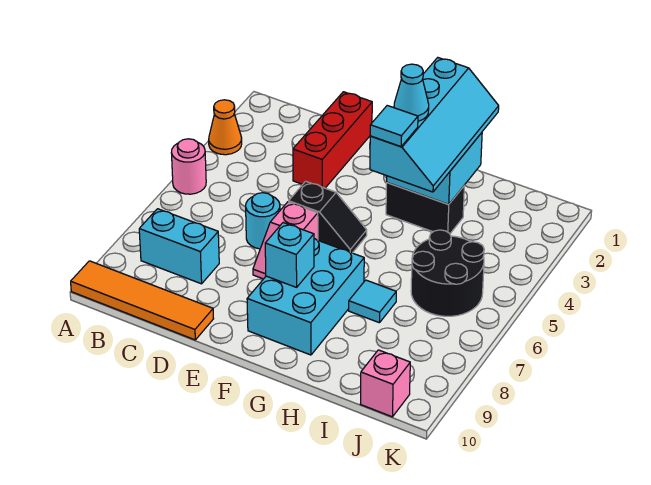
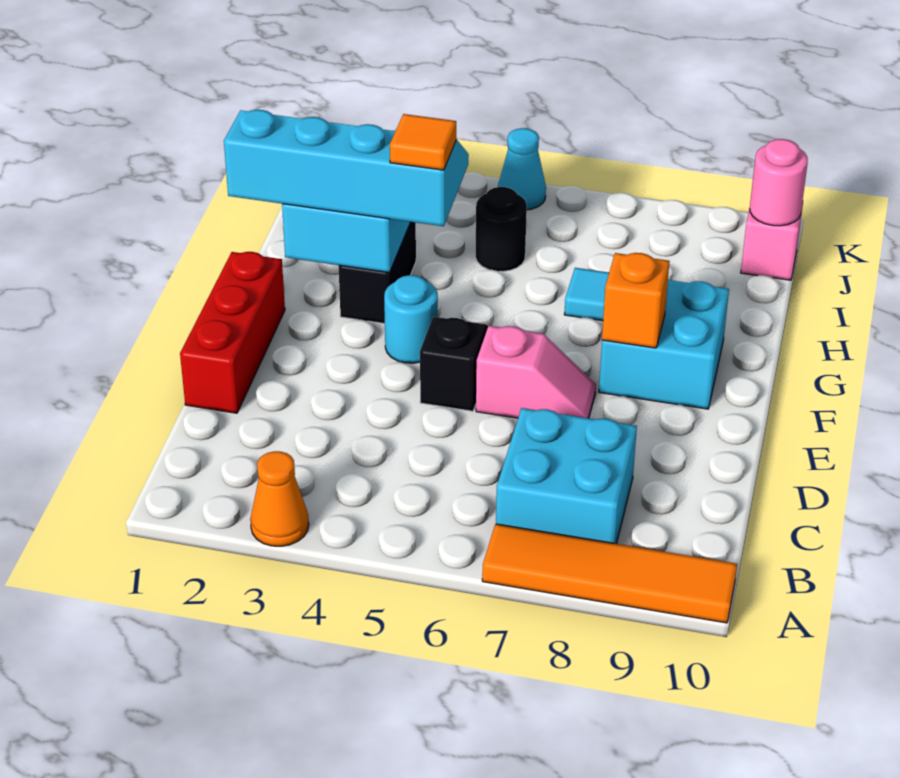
pink round brick A5 level 1 -> pink round brick J10 level 2
orange tile A10:D10 level 1 -> orange tile A7:A10 level 1
cyan brick B8:C8 level 1 -> cyan brick B7:C8 level 1
red brick D1:D3 level 1 -> red brick D1:F1 level 1
cyan round brick D6 level 1 -> cyan round brick F4 level 1
cyan brick F7:G9 level 1 -> cyan brick F8:G9 level 1
cyan brick F8 level 2 -> orange brick F8 level 2
cyan cone G3 level 4 -> cyan cone K5 level 1
cyan tile G4 level 4 -> orange tile G4 level 4
black round brick I5:J6 level 1 -> black round brick I5 level 1

